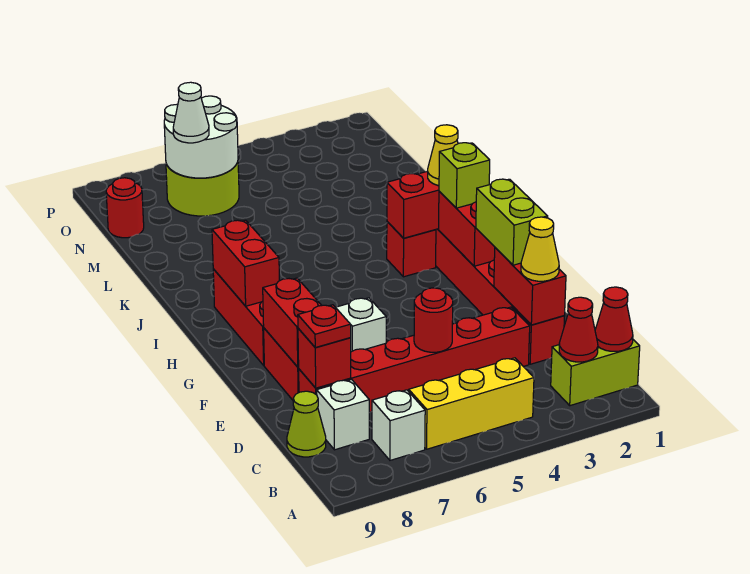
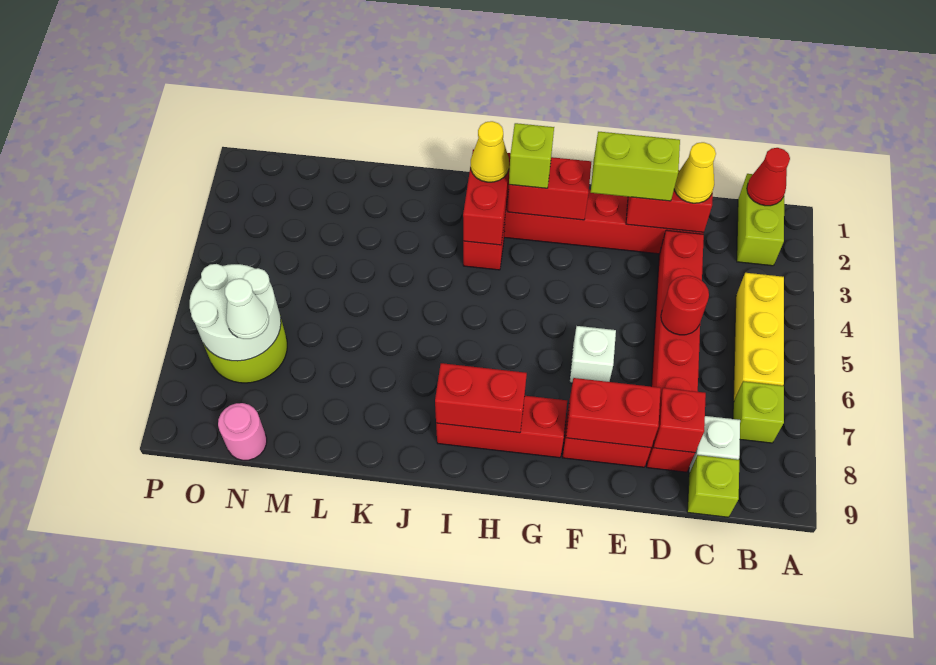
red cone B2 level 2 -> none
white brick B7 level 1 -> lime brick B7 level 1
lime cone C9 level 1 -> lime brick C9 level 1
red plate D8 level 3 -> none
red round brick N9 level 1 -> pink round brick N9 level 1

